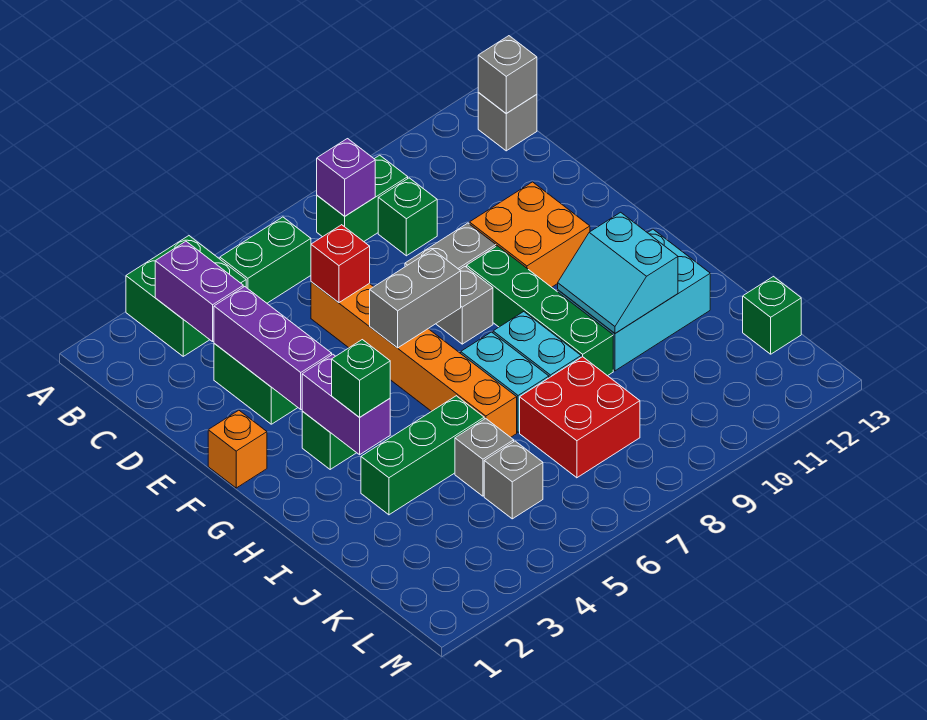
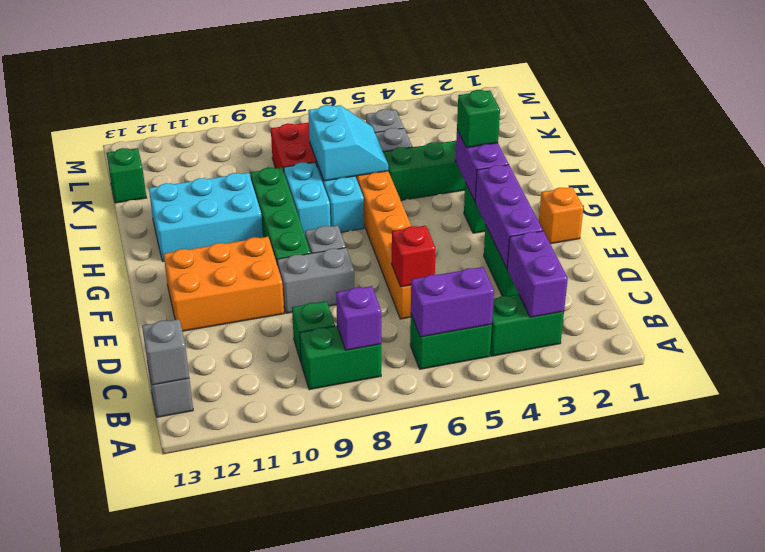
green brick A3:B4 level 1 -> green brick B3:B4 level 1
none -> purple brick B5:B6 level 2
orange brick E10:F11 level 1 -> orange brick E10:F12 level 1
grey brick F6:F7 level 2 -> none
cyan slope H10:I11 level 2 top 11 -> cyan slope I6:J7 level 2 top 7

